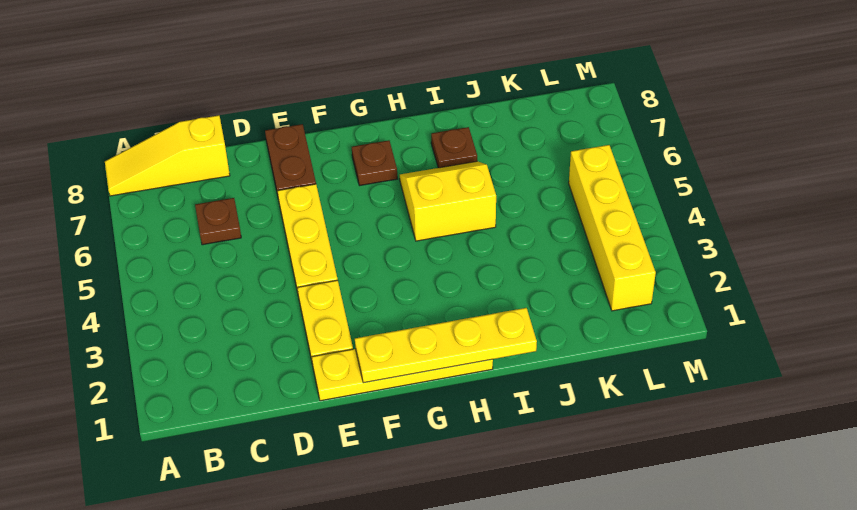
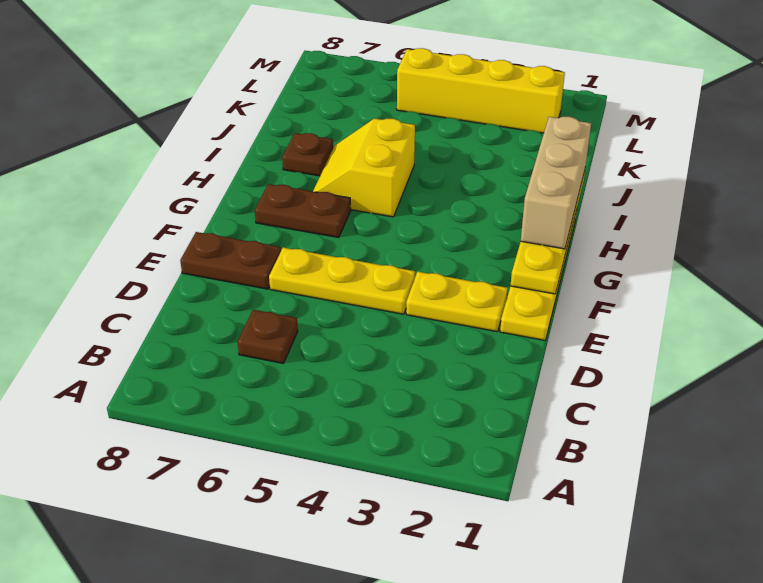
yellow slope A8:C8 level 1 top C -> none
none -> tan brick G1:I1 level 3
brown plate G7 level 1 -> brown plate G6:G7 level 1

